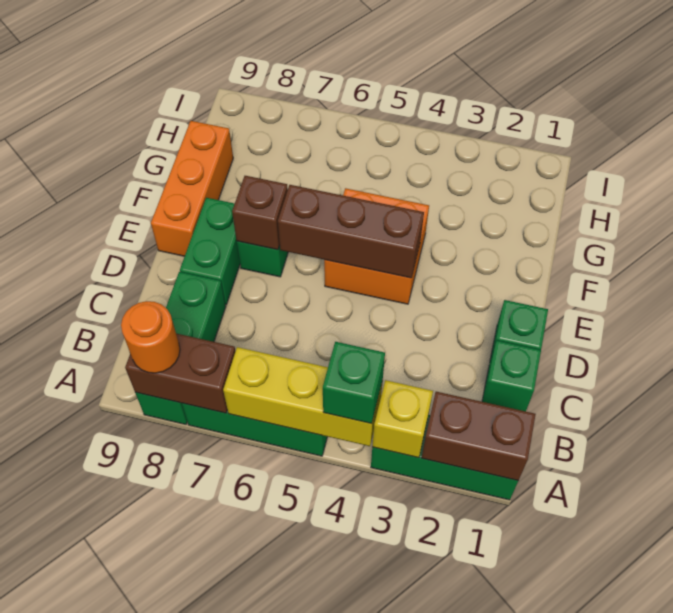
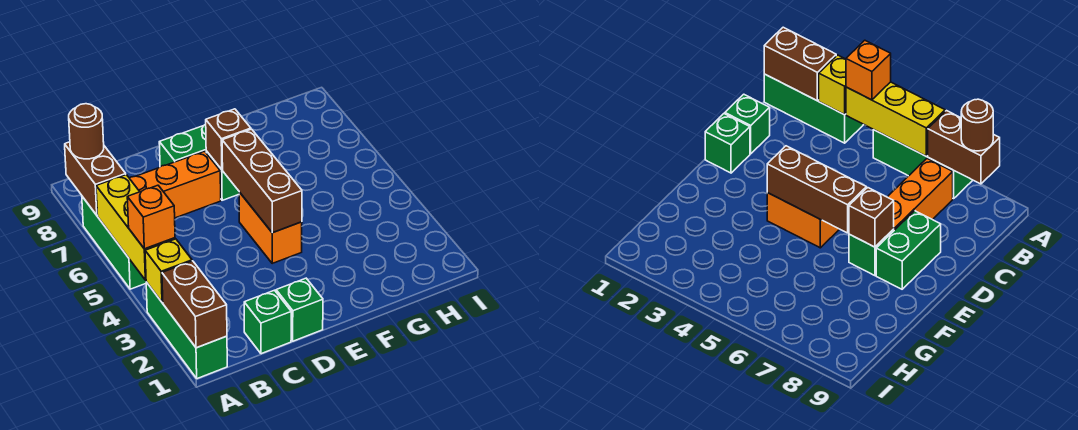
green brick A4 level 3 -> orange brick A4 level 3
green brick A8:C8 level 1 -> none
orange round brick A8 level 3 -> brown round brick A8 level 3
orange brick E4:F5 level 1 -> orange brick E4:E5 level 1
orange brick E9:G9 level 1 -> orange brick B7:D7 level 1

